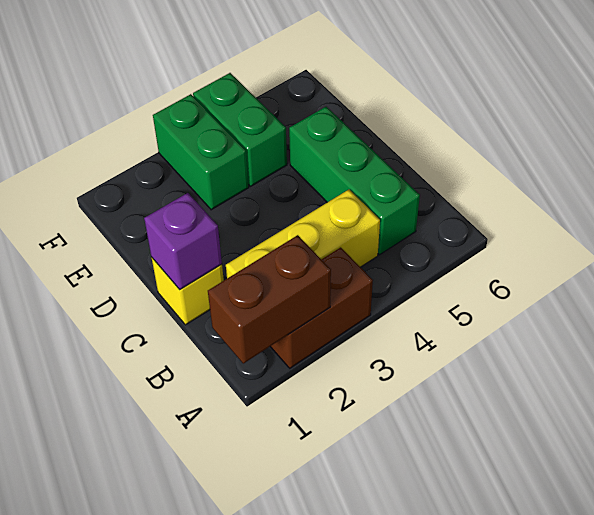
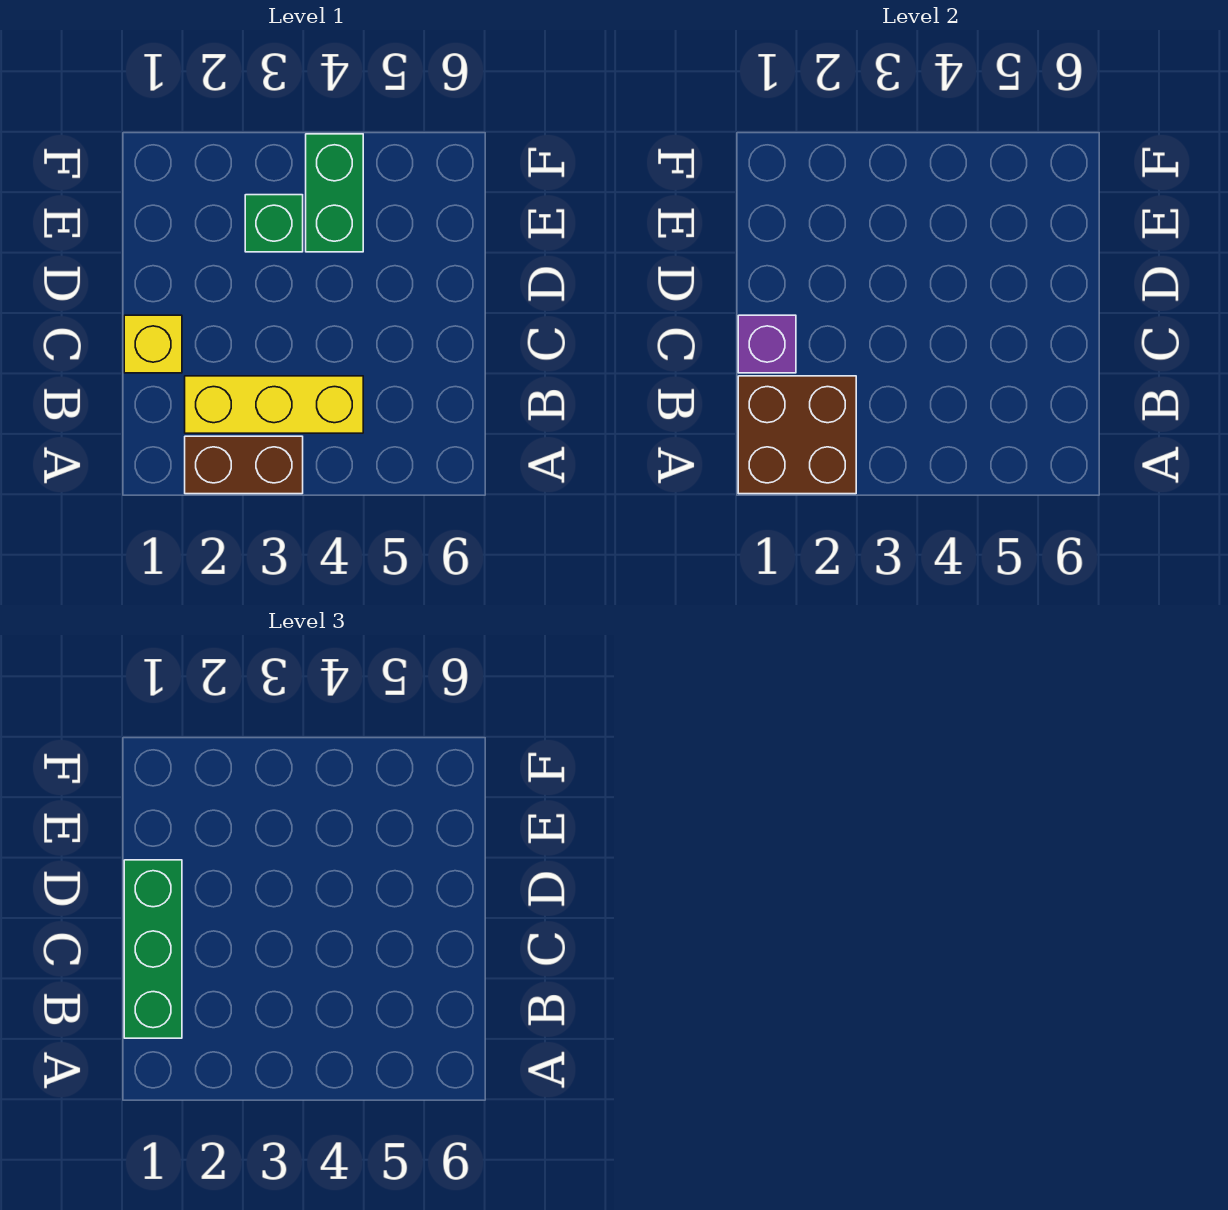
brown brick A1:A2 level 2 -> brown brick A1:B2 level 2
green brick B5:D5 level 1 -> green brick B1:D1 level 3
green brick E3:F3 level 1 -> green brick E3 level 1

